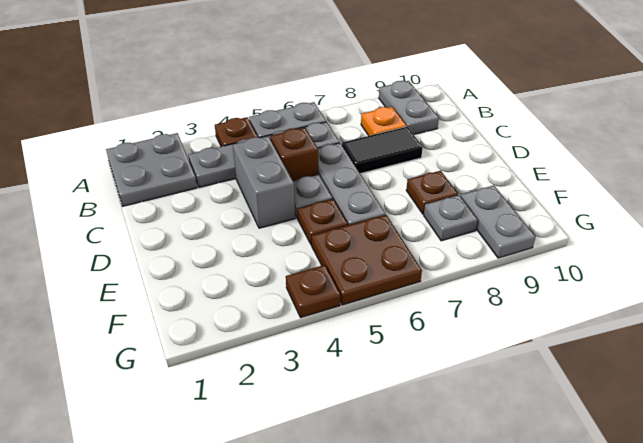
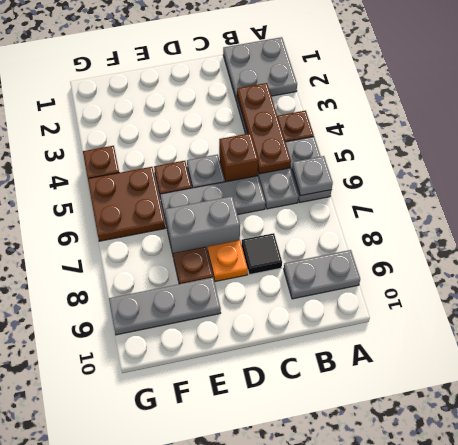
none -> brown plate B3:B5 level 2
orange plate B8 level 1 -> orange plate D8 level 1
grey brick C4:D4 level 1 -> grey brick D7:E7 level 1
black tile C7:C8 level 1 -> black tile C8 level 1
grey plate F8 level 1 -> grey plate A6 level 2
grey plate F9:G9 level 1 -> grey plate E9:G9 level 1

